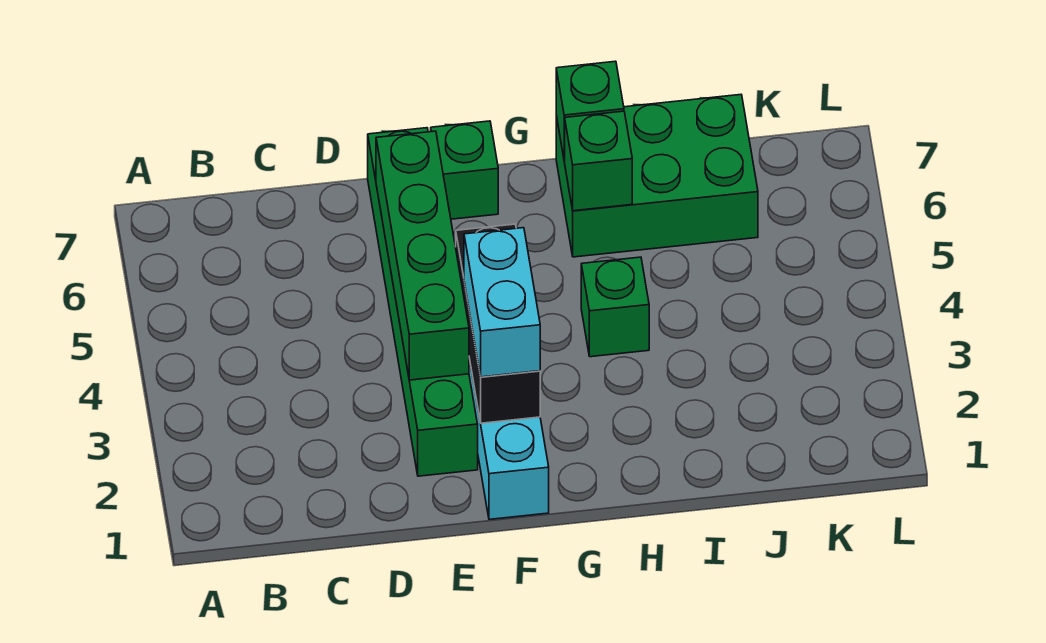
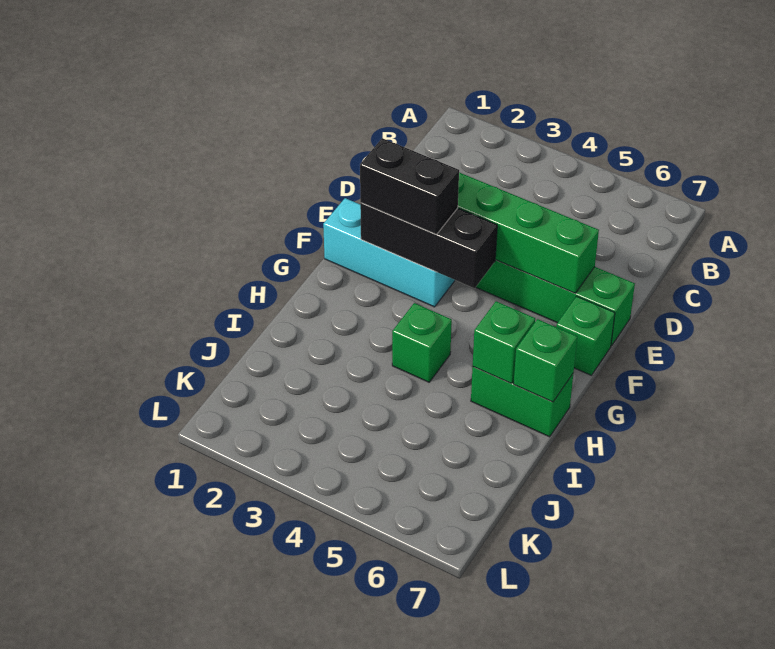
cyan brick F2:F3 level 3 -> black brick F2:F3 level 3
green brick H6:J7 level 1 -> green brick H6:H7 level 1

